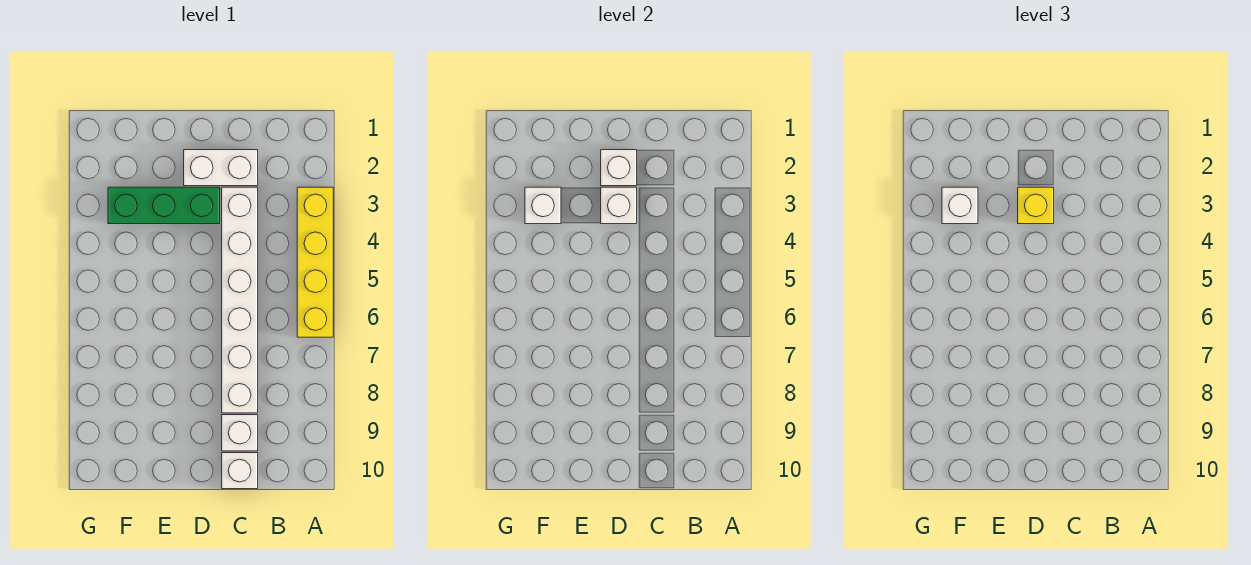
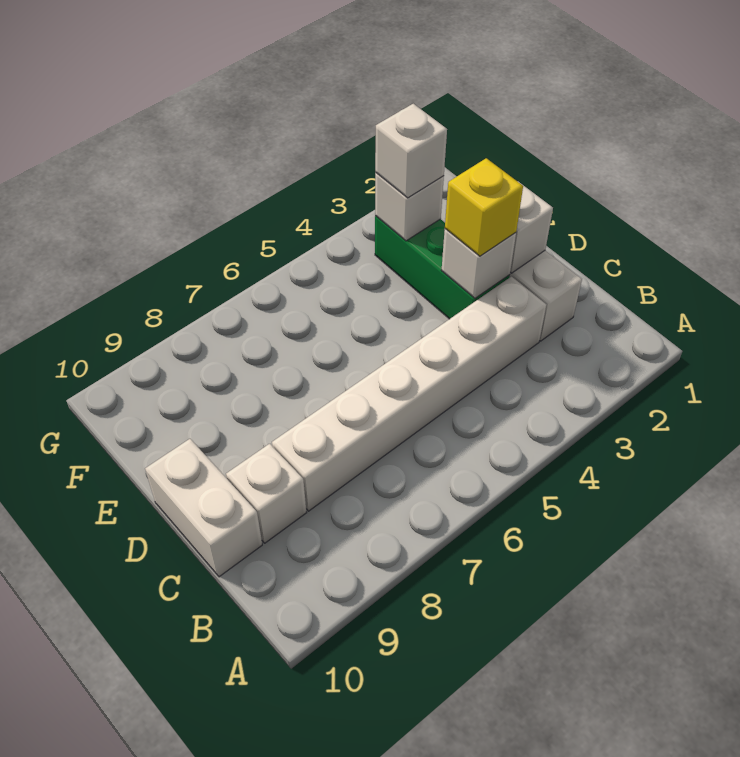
yellow brick A3:A6 level 1 -> none
white brick C10 level 1 -> white brick C10:D10 level 1

